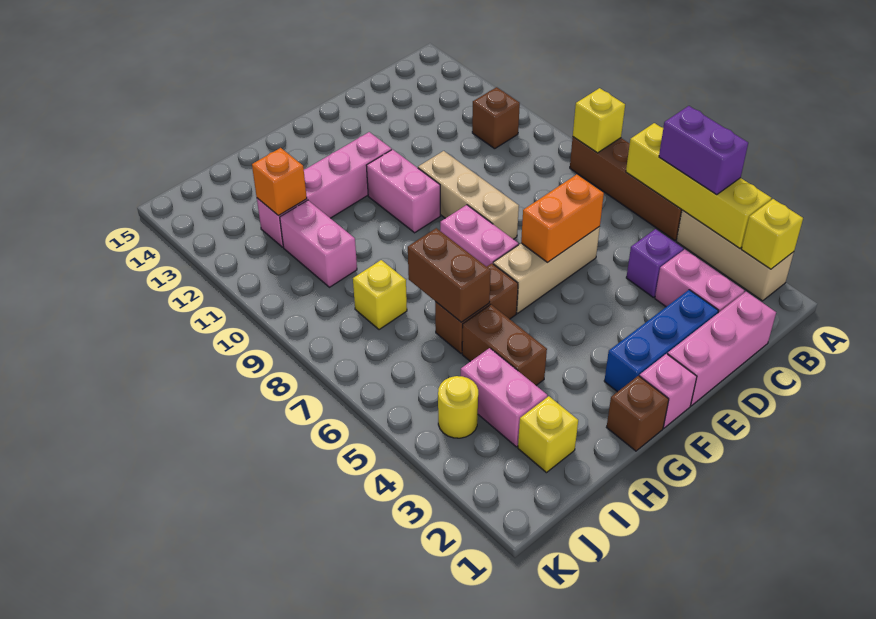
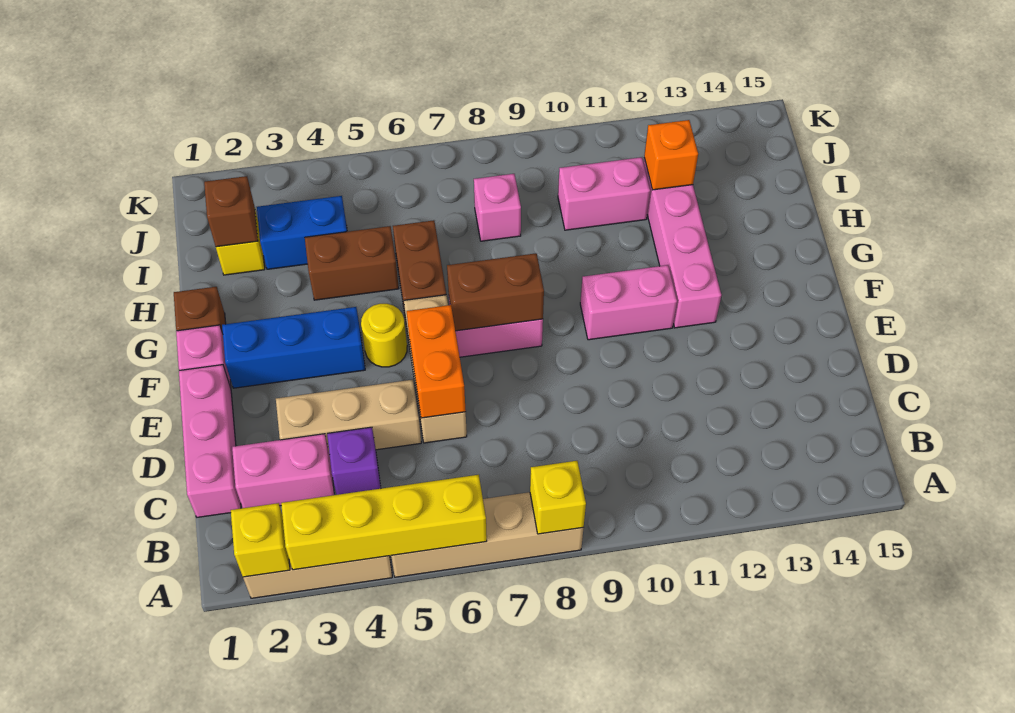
purple brick A4:A5 level 3 -> none
brown brick A5:A8 level 1 -> tan brick A5:A8 level 1
brown brick B11 level 1 -> brown brick I2 level 2
blue brick D2:F2 level 1 -> blue brick F2:F4 level 1
tan brick E8:E10 level 1 -> tan brick D3:D5 level 1
brown brick H6:H7 level 2 -> brown brick F7:F8 level 2
pink brick I3:I4 level 1 -> blue brick I3:I4 level 1
yellow brick I8 level 1 -> pink brick I8 level 1
yellow round brick J4 level 1 -> yellow round brick F5 level 1

